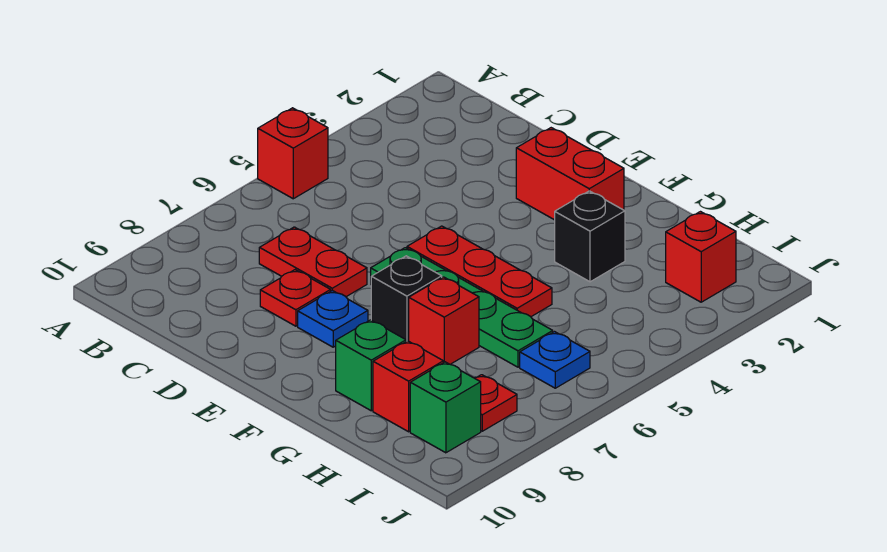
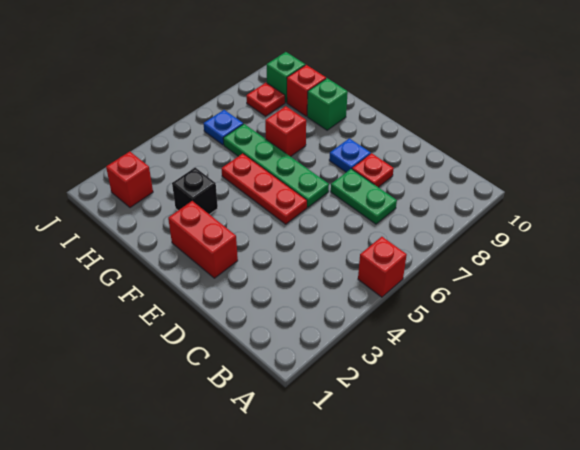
red plate C7:D7 level 1 -> green plate C7:D7 level 1
black brick F7 level 1 -> none

